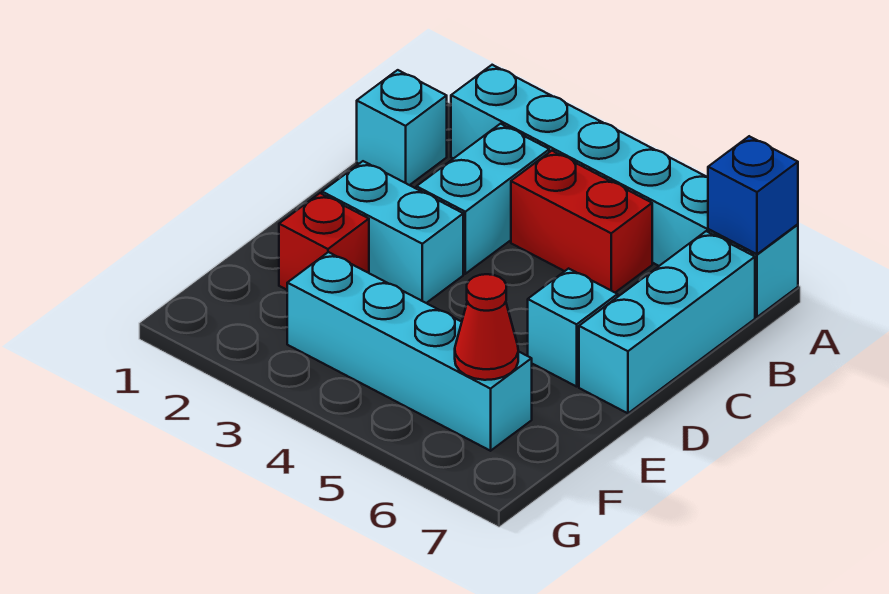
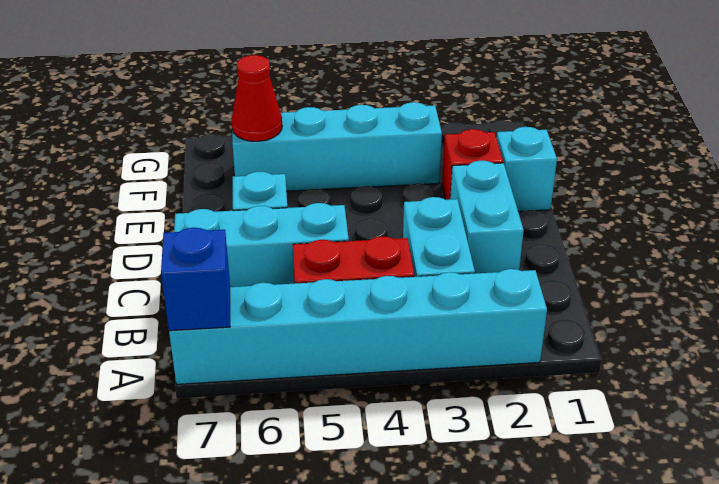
cyan brick B1 level 1 -> cyan brick E1 level 1
cyan brick B7:D7 level 1 -> cyan brick C5:C7 level 1
cyan brick D2:D3 level 1 -> cyan brick C2:D2 level 1

